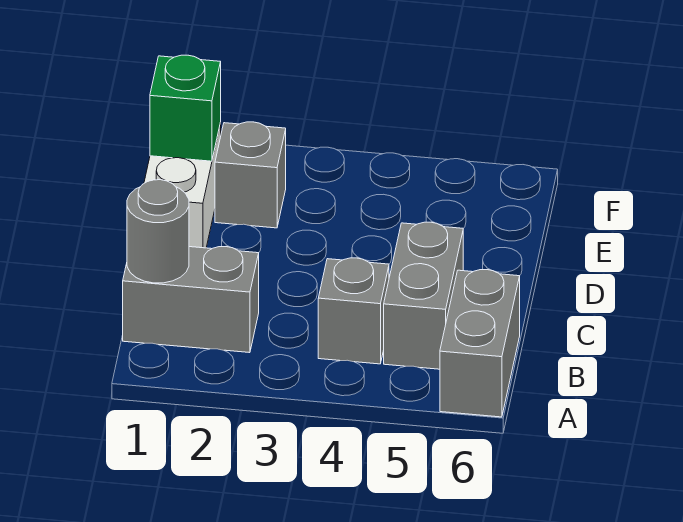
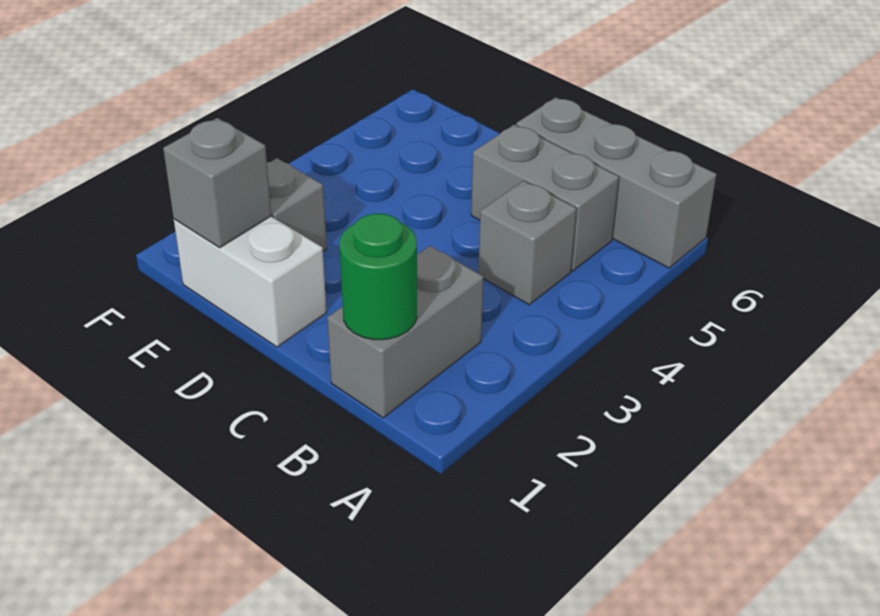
grey brick A6:B6 level 1 -> grey brick A6:C6 level 1
grey round brick B1 level 2 -> green round brick B1 level 2
green brick E1 level 2 -> grey brick E1 level 2

